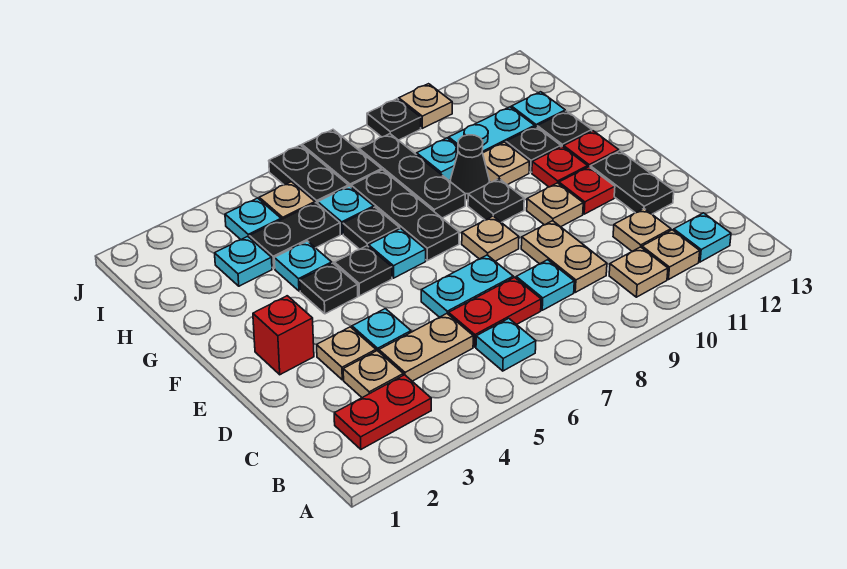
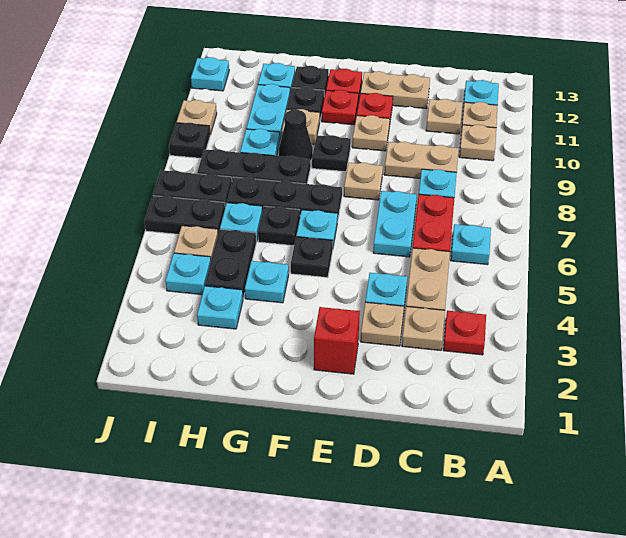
red plate B2:B3 level 1 -> red plate B3 level 1
black plate D12:E12 level 1 -> tan plate D12:E12 level 1
black plate F4 level 1 -> none
none -> cyan plate J12 level 1

